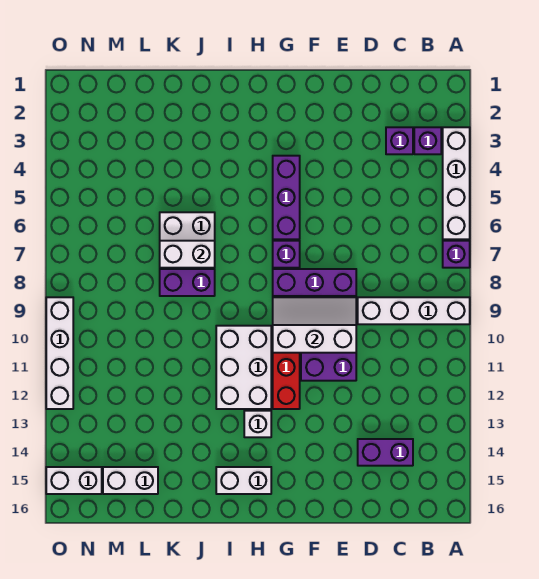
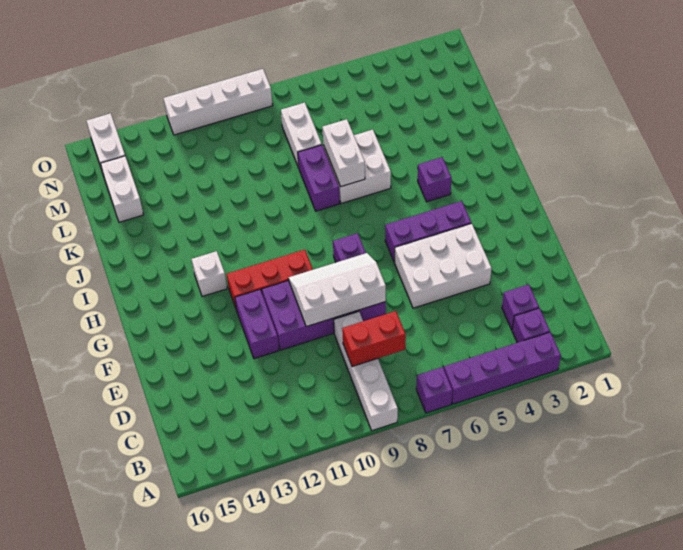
white brick A3:A6 level 1 -> purple brick A3:A6 level 1
none -> red brick C8:C9 level 2
purple brick C14:D14 level 1 -> purple brick E12:F12 level 1
white slope E9:G10 level 2 top 10 -> white slope E8:F10 level 2 top E
purple brick G7 level 1 -> purple brick I4 level 1
white brick H10:I12 level 1 -> white brick E4:F6 level 1
white brick H15:I15 level 1 -> white brick L8:M8 level 1

